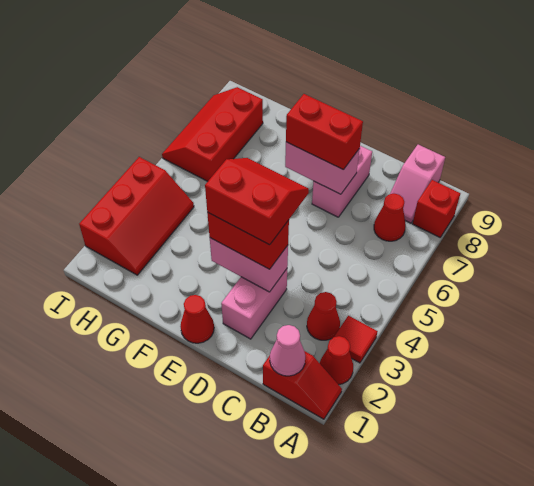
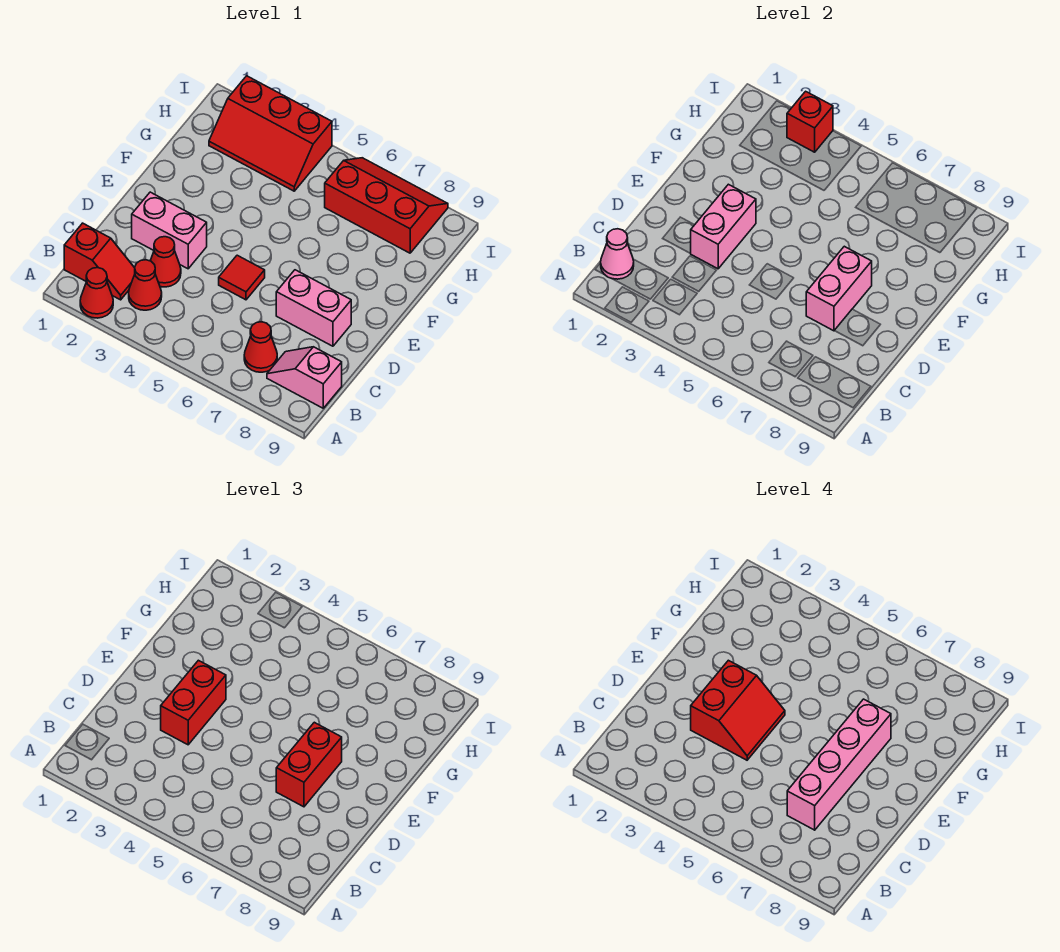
red slope A1:B1 level 1 top B -> red slope B1:B2 level 1 top 1
red tile A3 level 1 -> red tile D5 level 1
red brick A8 level 1 -> red brick I3 level 2
none -> pink brick C7:F7 level 4
red cone E1 level 1 -> red cone C3 level 1

